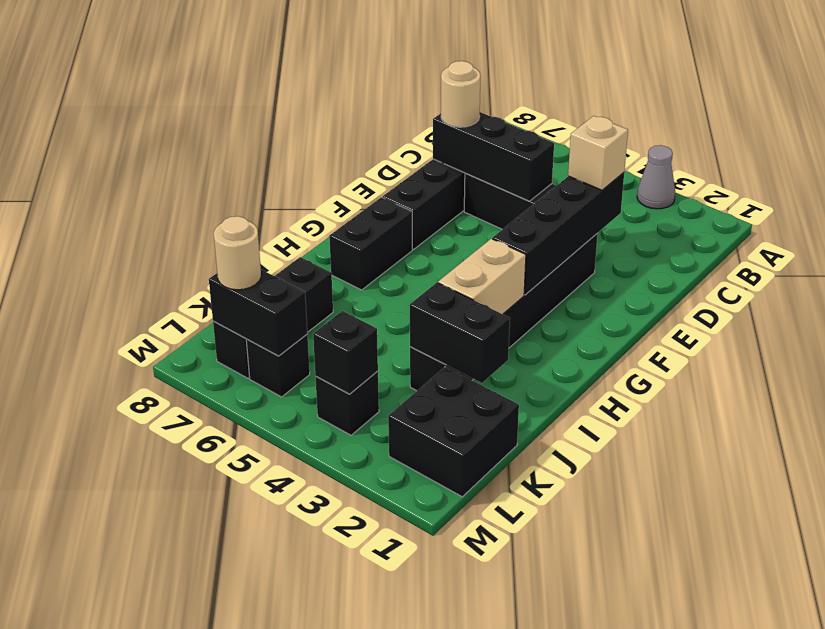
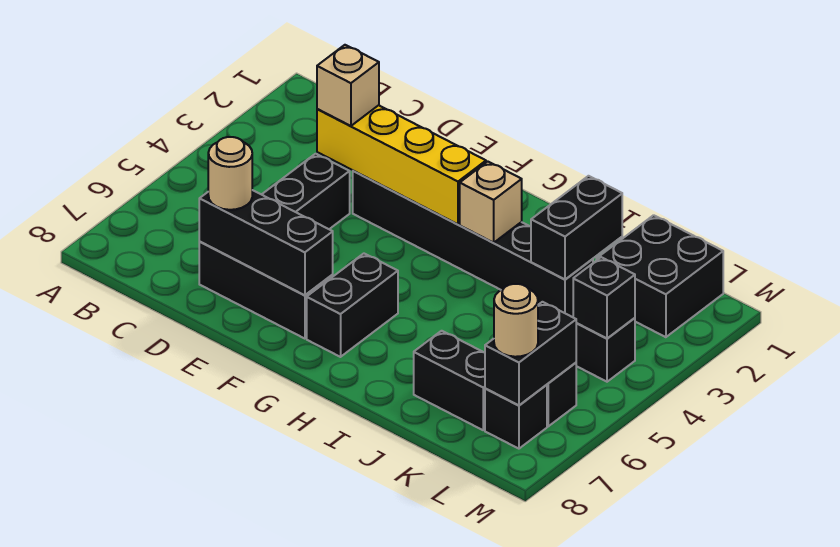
grey cone A3 level 1 -> none
black brick D3:G3 level 2 -> yellow brick D3:G3 level 2
black brick D5:D7 level 2 -> black brick D7:F7 level 2
black brick G7:H7 level 1 -> black brick G6:G7 level 1
tan brick H3:I3 level 2 -> tan brick H3 level 2

